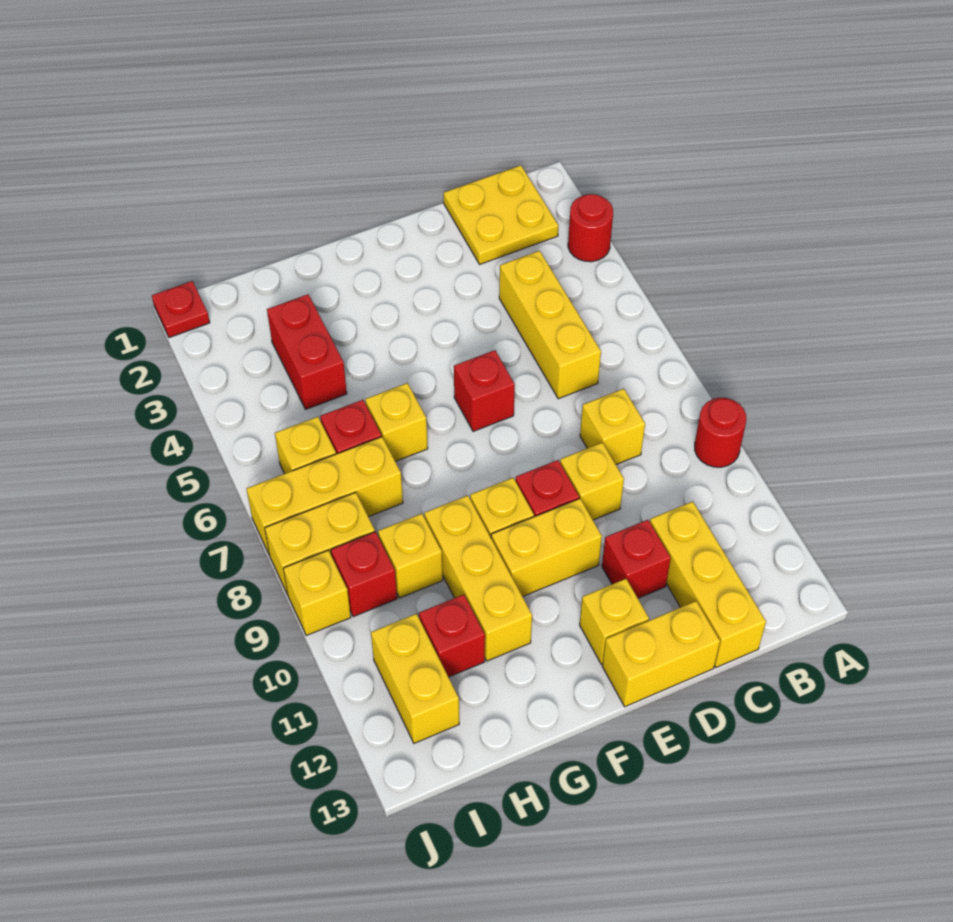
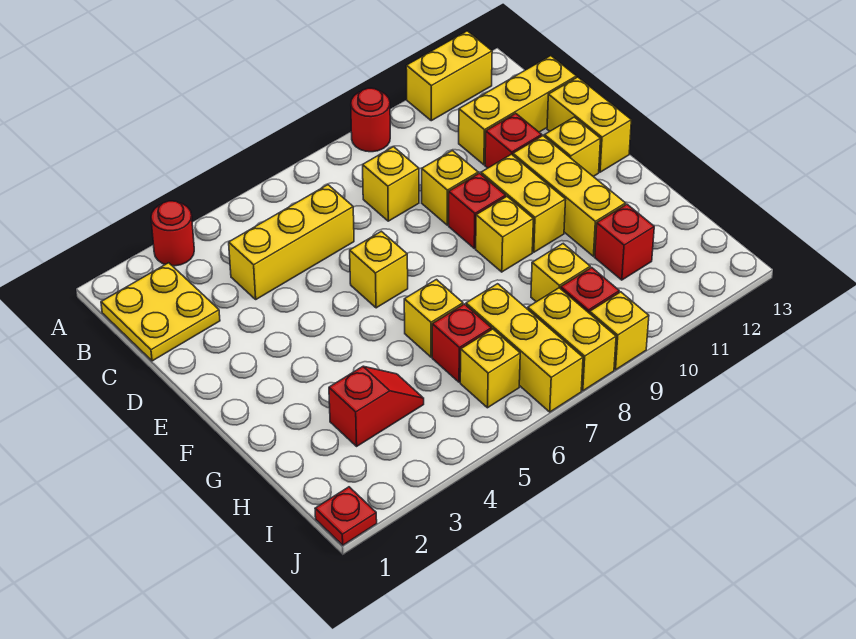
red brick E6 level 1 -> yellow brick E6 level 1
yellow brick G9:G11 level 1 -> yellow brick E11:G11 level 1
red brick H3:H4 level 1 -> red slope H3:H4 level 1 top 3
yellow brick I11:I12 level 1 -> yellow brick A11:A12 level 1

